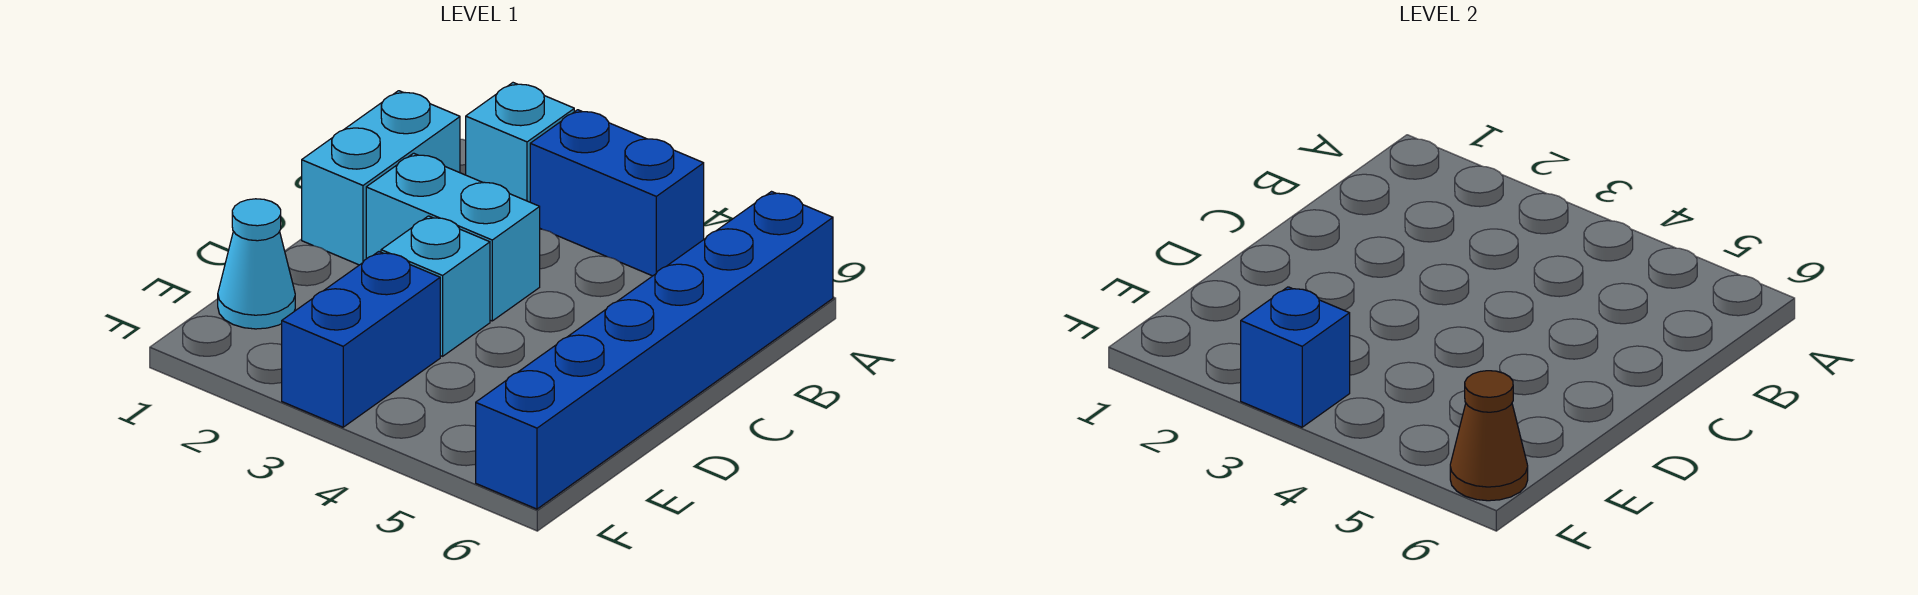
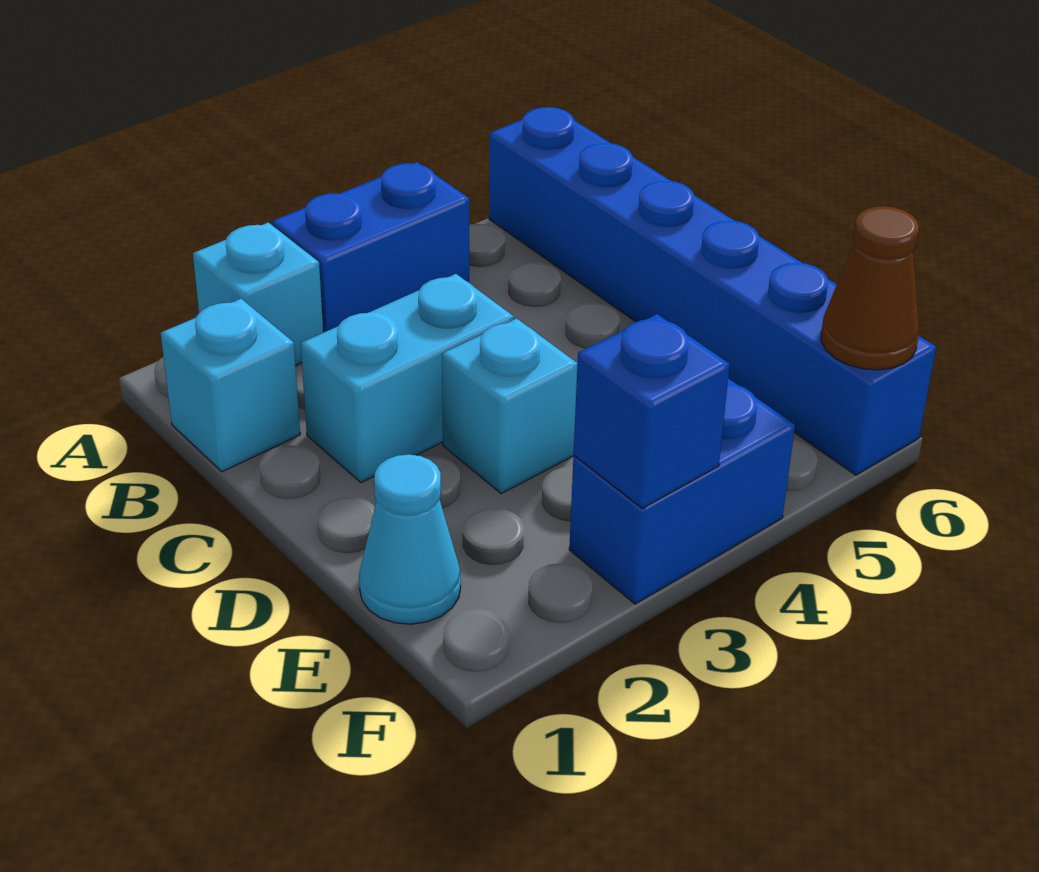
cyan brick B1:C1 level 1 -> cyan brick B1 level 1
blue brick E3:F3 level 1 -> blue brick F3:F4 level 1

